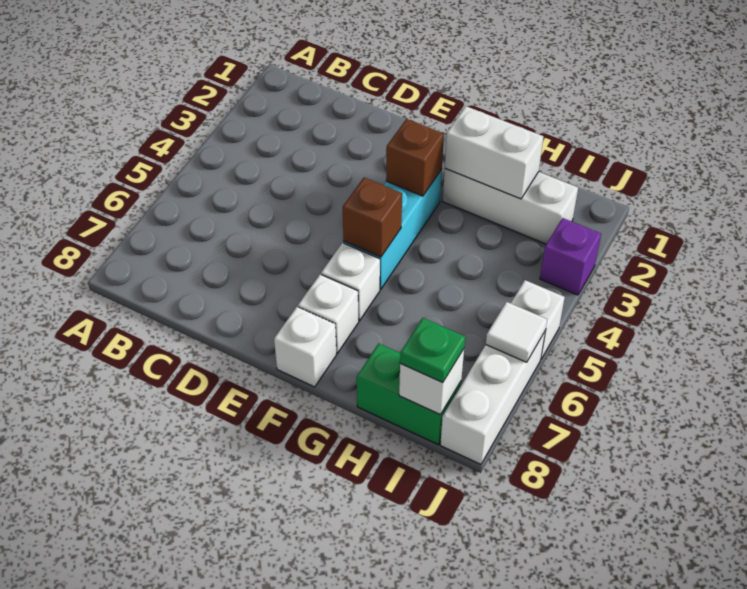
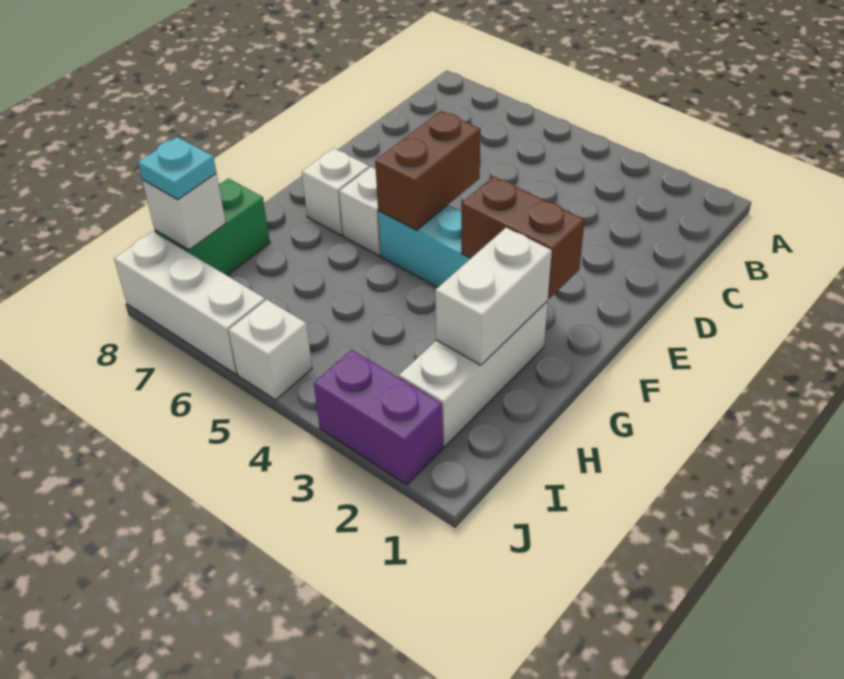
brown brick F3 level 2 -> brown brick F2:F3 level 2
brown brick F5 level 2 -> brown brick E5:F5 level 2
white brick F8 level 1 -> none
green plate I8 level 3 -> cyan plate I8 level 3
purple brick J3 level 1 -> purple brick J2:J3 level 1
white tile J6 level 2 -> none

